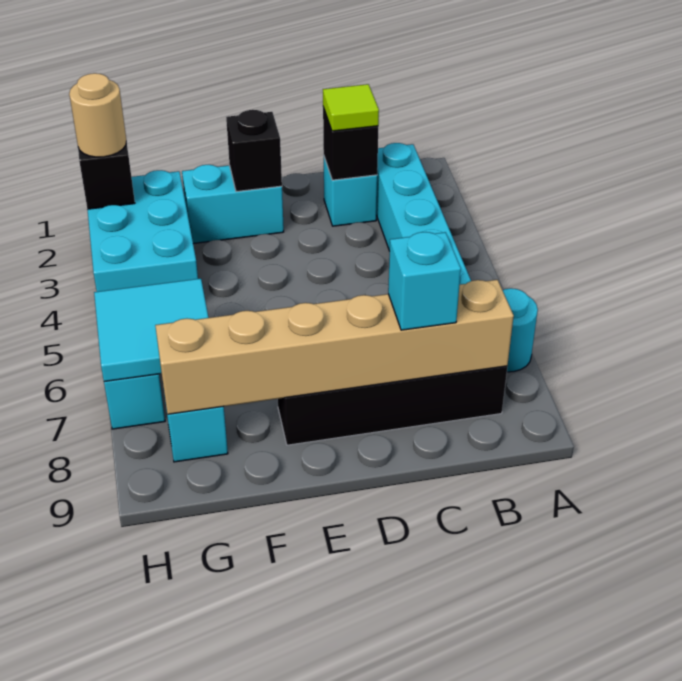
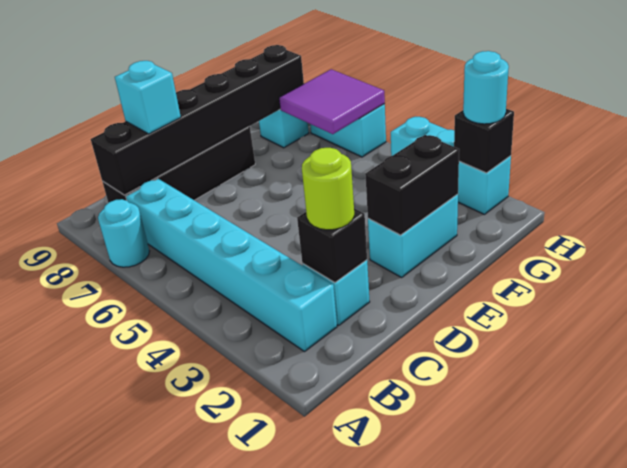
tan brick B8:G8 level 2 -> black brick B8:G8 level 2
lime tile C2 level 3 -> lime round brick C2 level 3
black brick E2 level 2 -> black brick E2:F2 level 2
cyan brick G2:H4 level 1 -> cyan brick H2:H4 level 1
cyan tile G6:H7 level 2 -> purple tile G6:H7 level 2
tan round brick H2 level 3 -> cyan round brick H2 level 3

